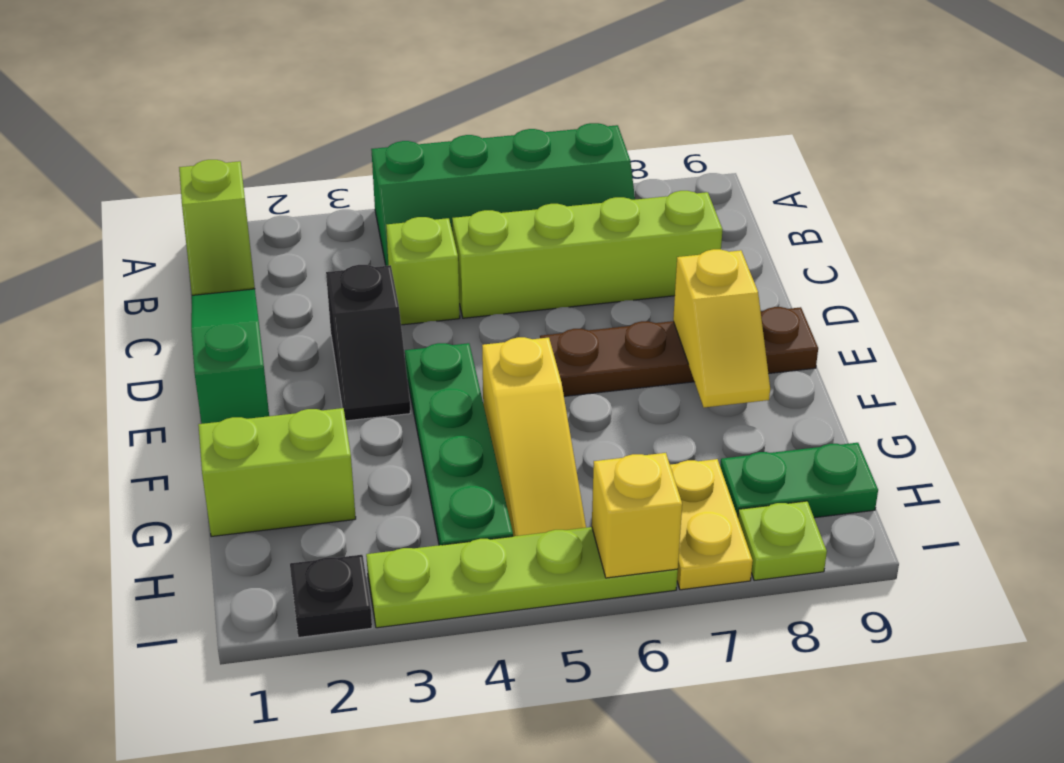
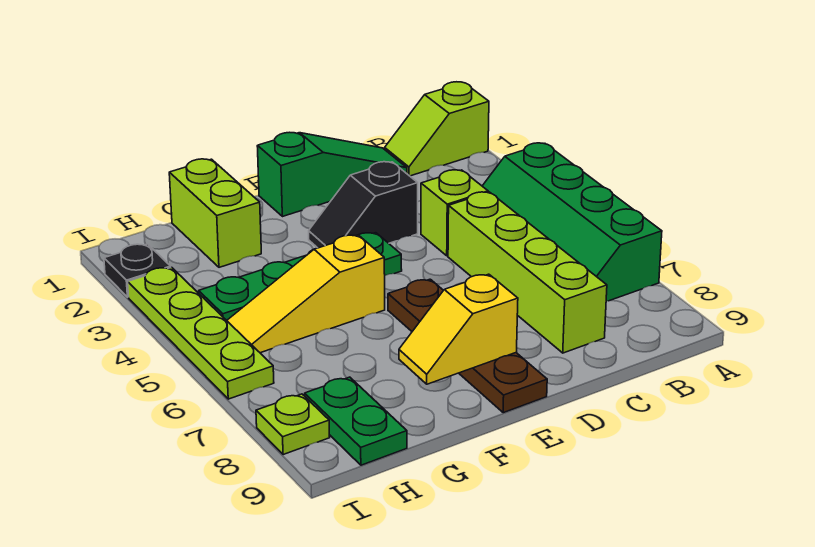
yellow plate H7:I7 level 1 -> none
yellow brick I6 level 2 -> none

